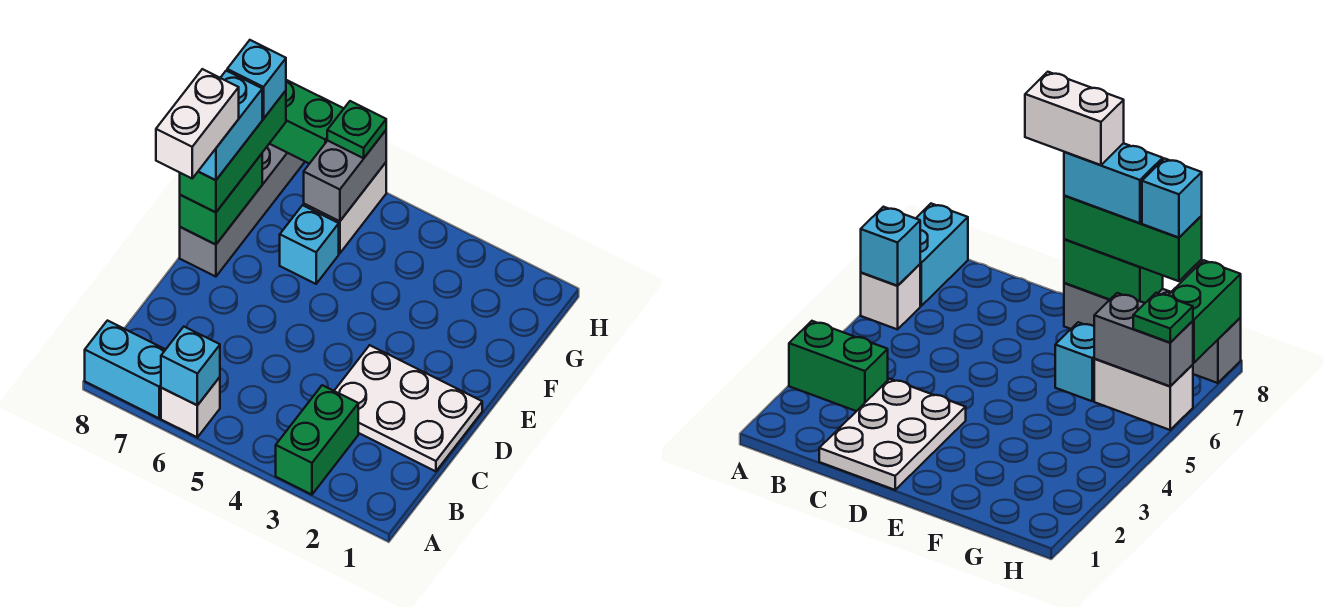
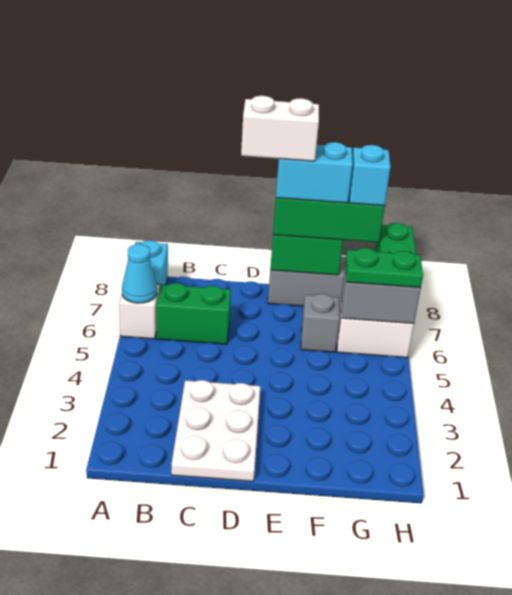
green brick A3:B3 level 1 -> green brick B6:C6 level 1
cyan brick A6 level 2 -> cyan cone A6 level 2
cyan brick F6 level 1 -> grey brick F6 level 1
green plate H6 level 3 -> green plate G6:H6 level 3

